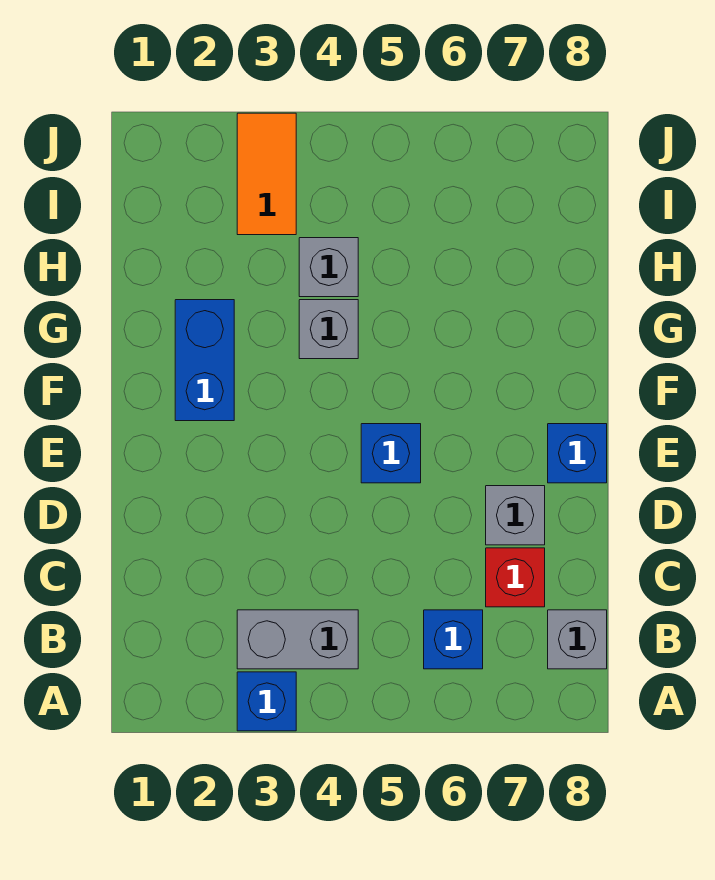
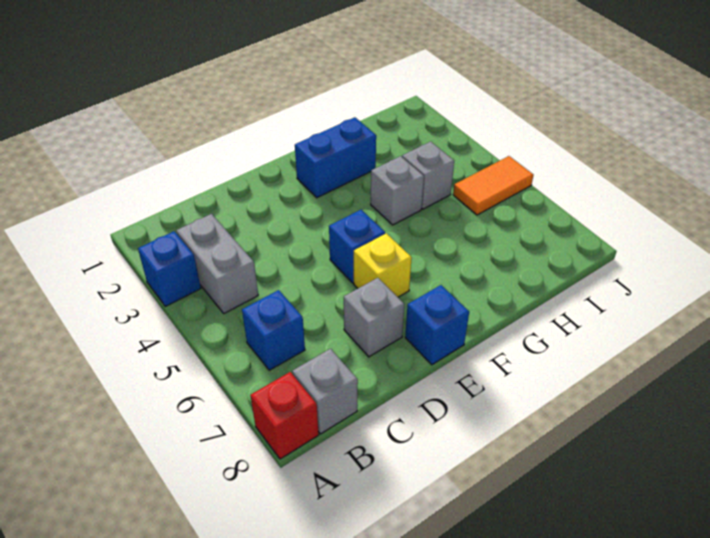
red brick C7 level 1 -> red brick A8 level 1
none -> yellow brick E6 level 1
orange tile I3:J3 level 1 -> orange tile I5:J5 level 1

